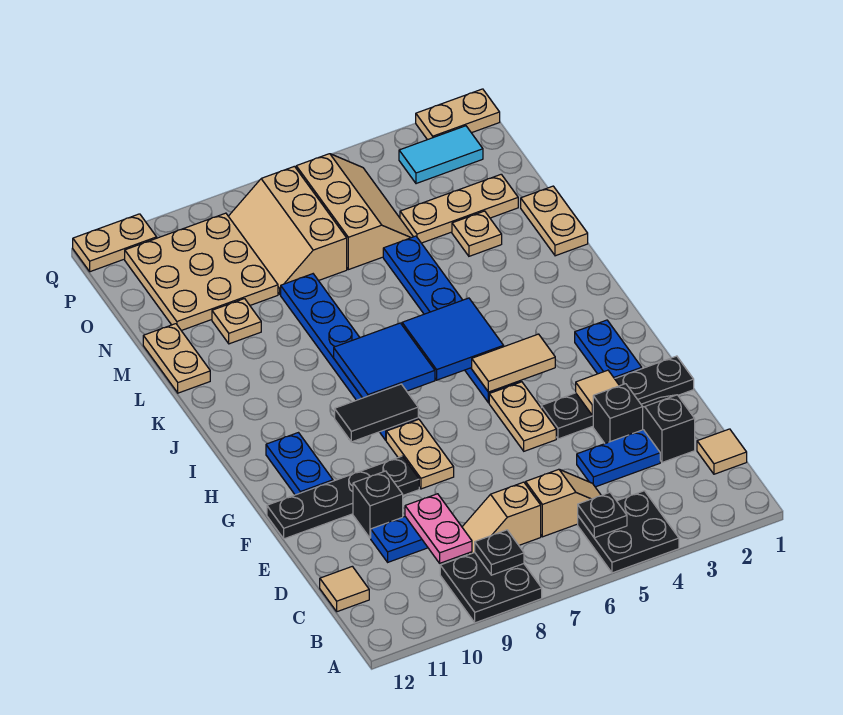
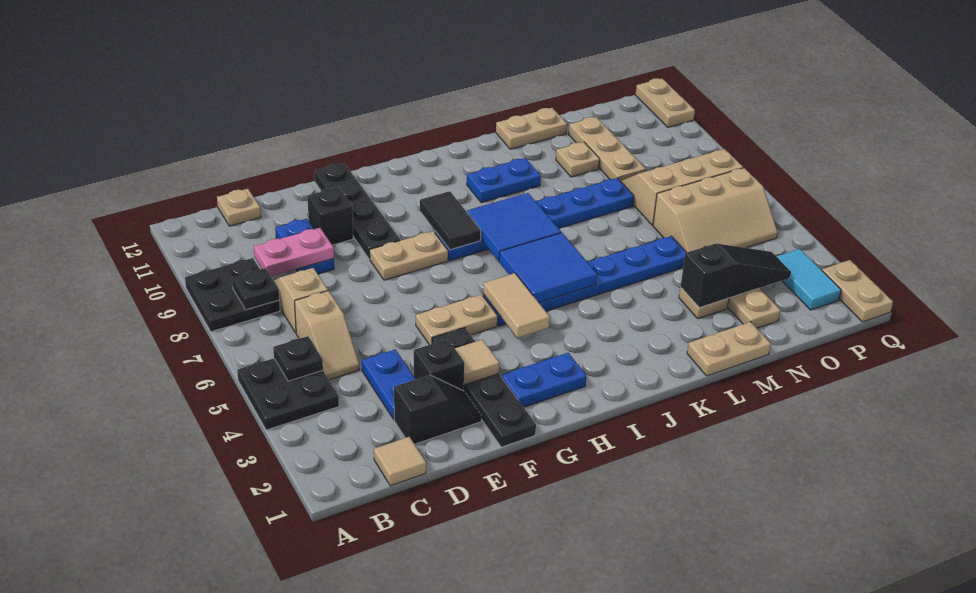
tan tile C12 level 1 -> tan plate C12 level 1
blue plate G11:H11 level 1 -> blue plate J10:K10 level 1
none -> black slope M3:O3 level 2 top M
tan plate N9:P11 level 1 -> tan plate N9:N11 level 1

